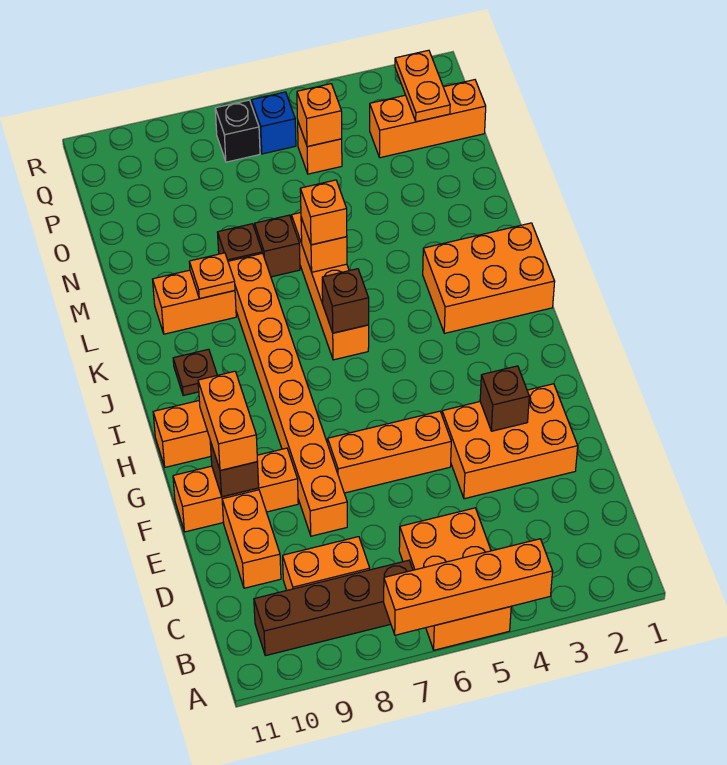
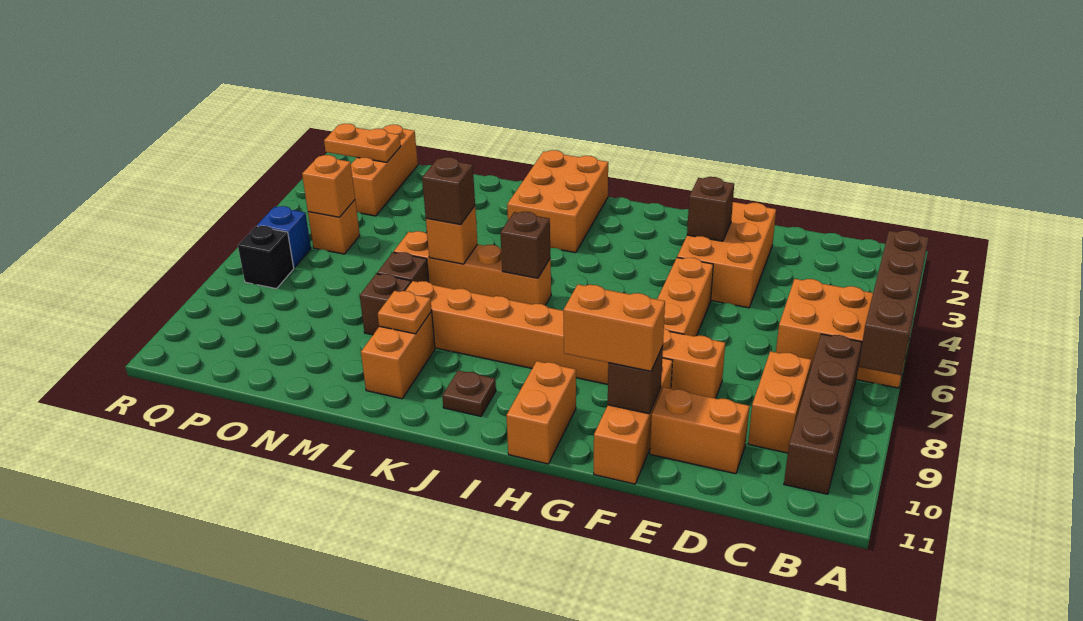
orange brick A4:A7 level 2 -> brown brick A4:A7 level 2
orange brick L6 level 3 -> brown brick L6 level 3

